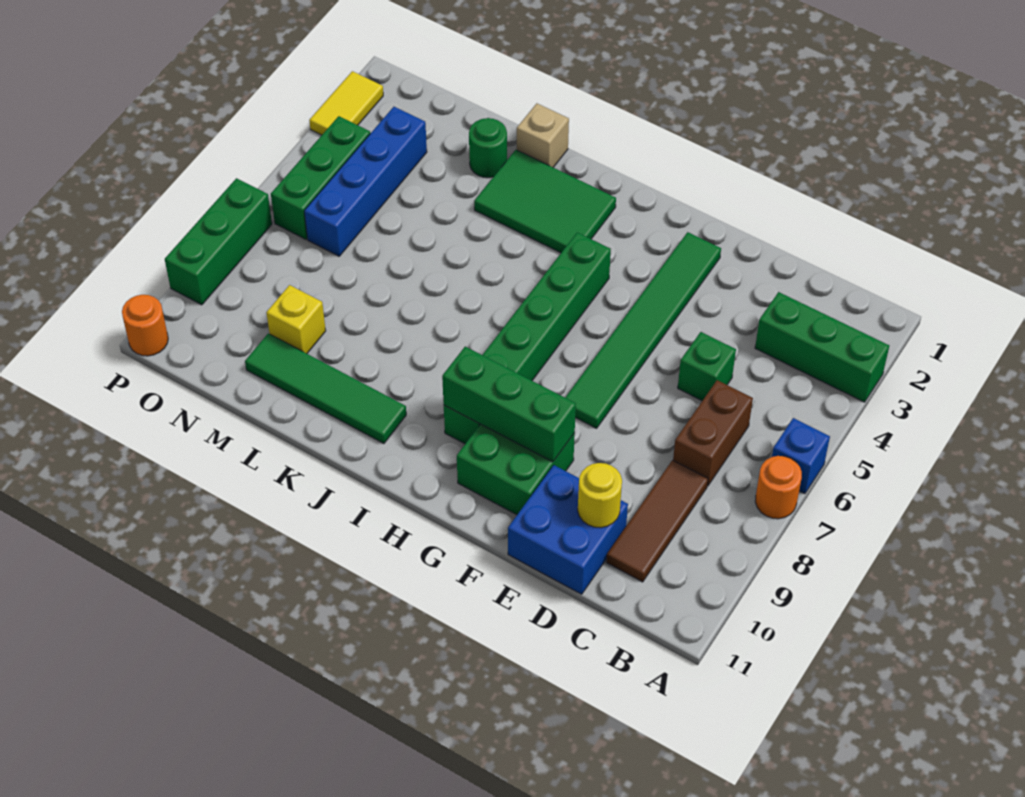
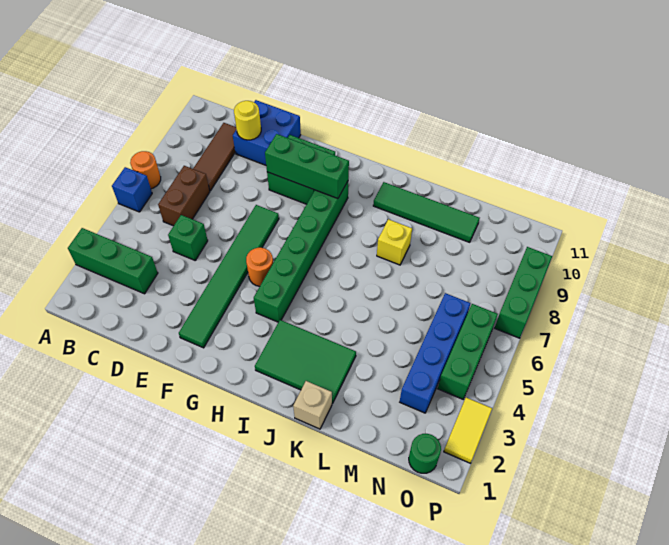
green round brick L2 level 1 -> green round brick O1 level 1
yellow brick M9 level 1 -> yellow brick K8 level 1
orange round brick P11 level 1 -> orange round brick G5 level 1

